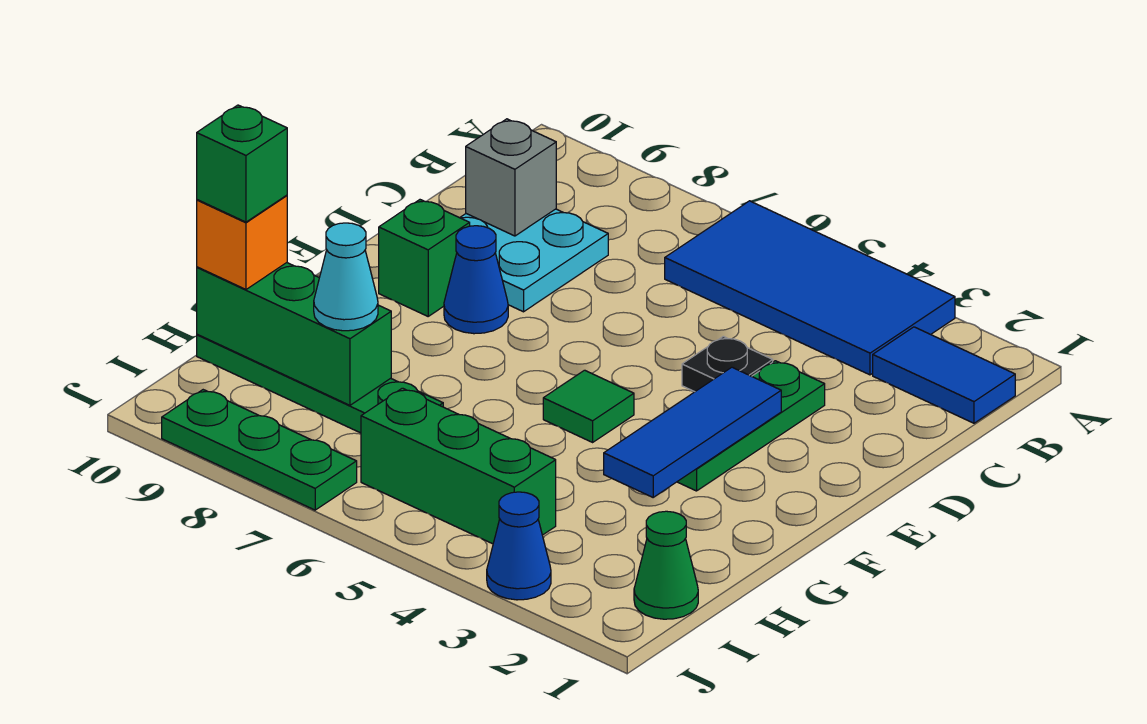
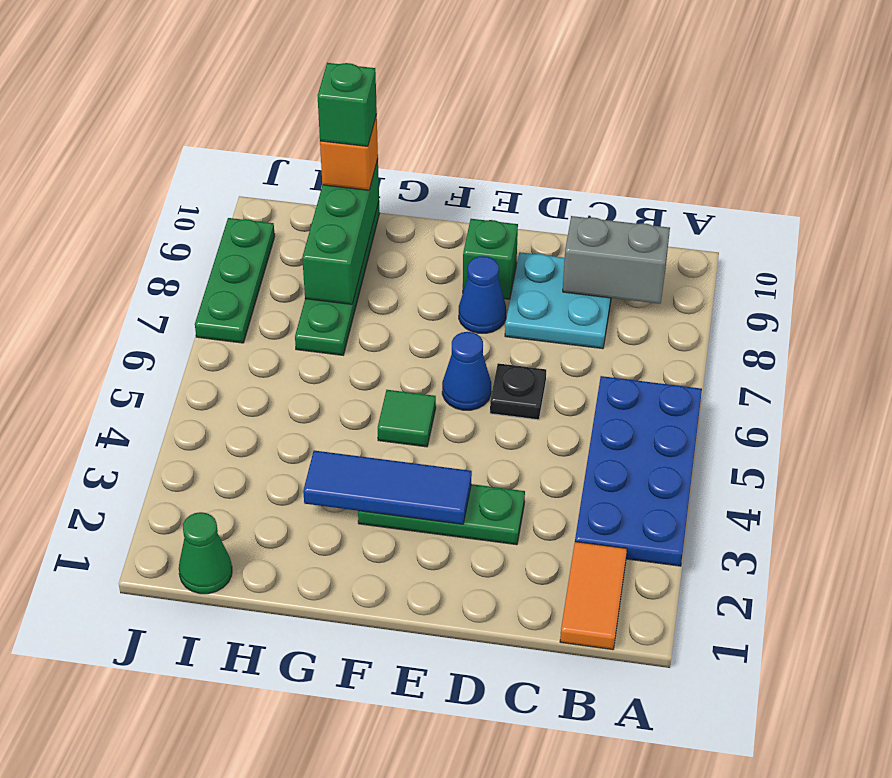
blue tile A3:B6 level 1 -> blue plate A3:B6 level 1
blue tile B1:B2 level 1 -> orange tile B1:B2 level 1
grey brick C9 level 2 -> grey brick B9:C9 level 2
black plate D4 level 1 -> black plate D6 level 1
cyan cone H8 level 3 -> none
green brick I4:I6 level 1 -> none
blue cone J3 level 1 -> blue cone E6 level 1

